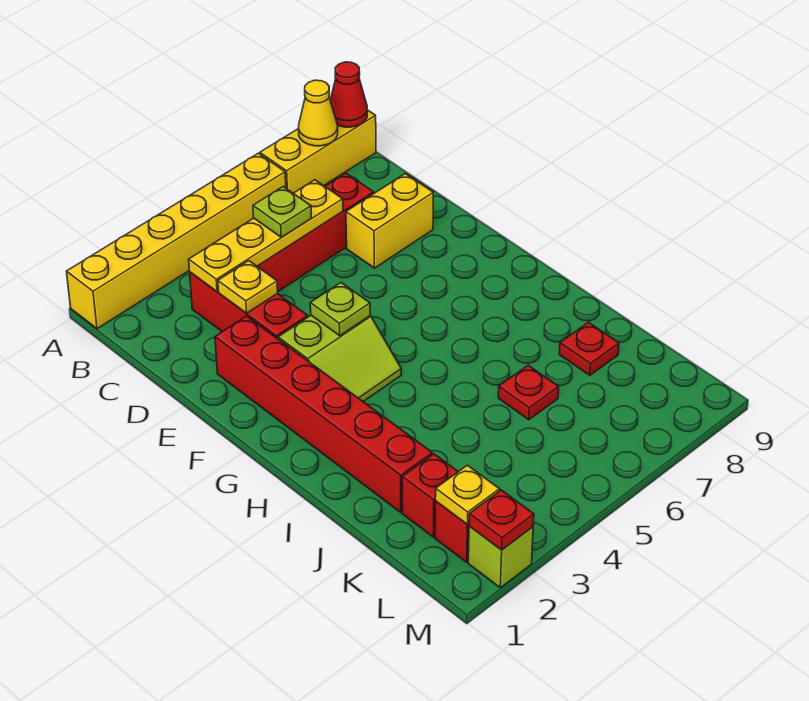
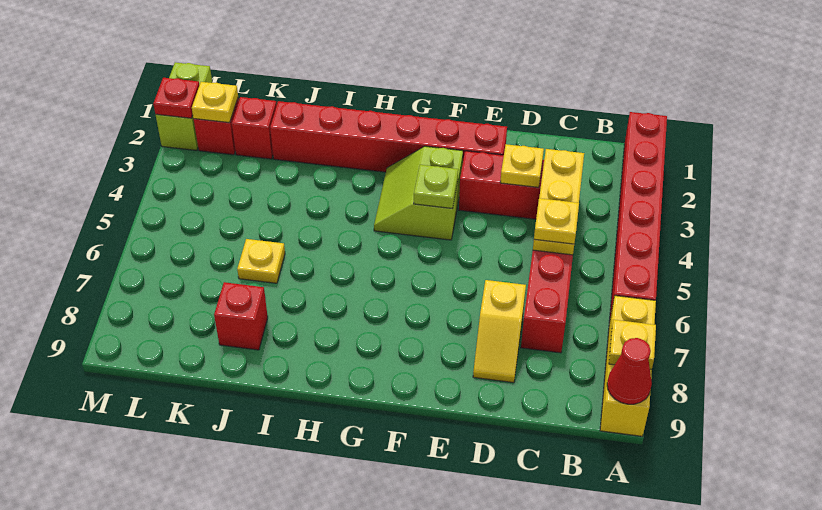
yellow brick A1:A6 level 1 -> red brick A1:A6 level 1
yellow cone A8 level 2 -> yellow plate A8 level 2
yellow plate C3:C6 level 2 -> yellow plate C3:C5 level 2
lime plate C5 level 3 -> yellow plate C5 level 3
yellow brick D7:D8 level 1 -> yellow slope D7:D8 level 1 top 7
red plate J6 level 1 -> yellow plate J6 level 1
red plate J8 level 1 -> red brick J8 level 1
lime brick M2 level 1 -> lime brick M1:M2 level 1

